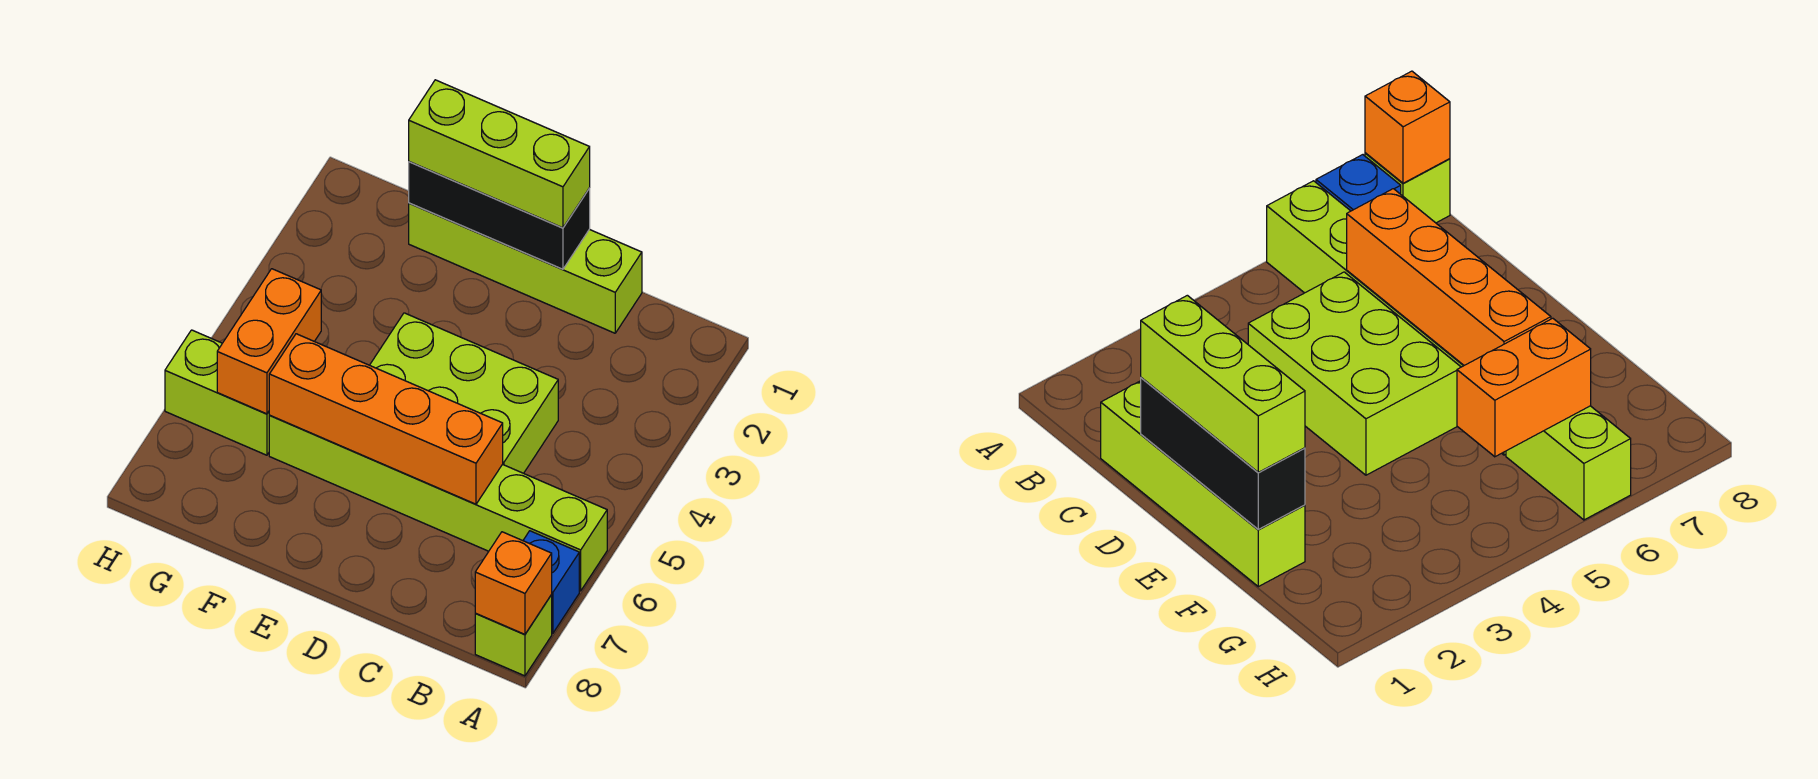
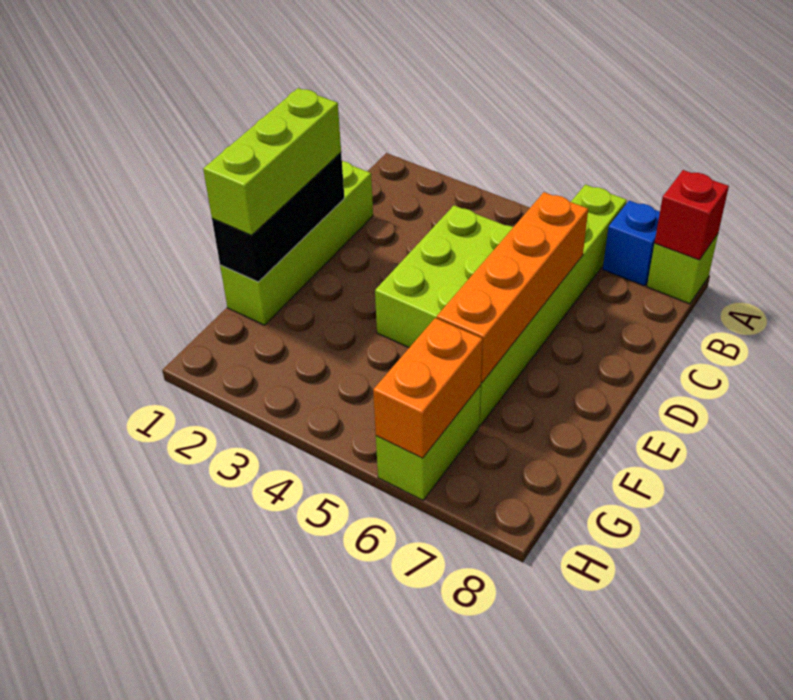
orange brick A8 level 2 -> red brick A8 level 2
orange brick G5:G6 level 2 -> orange brick G6:H6 level 2

